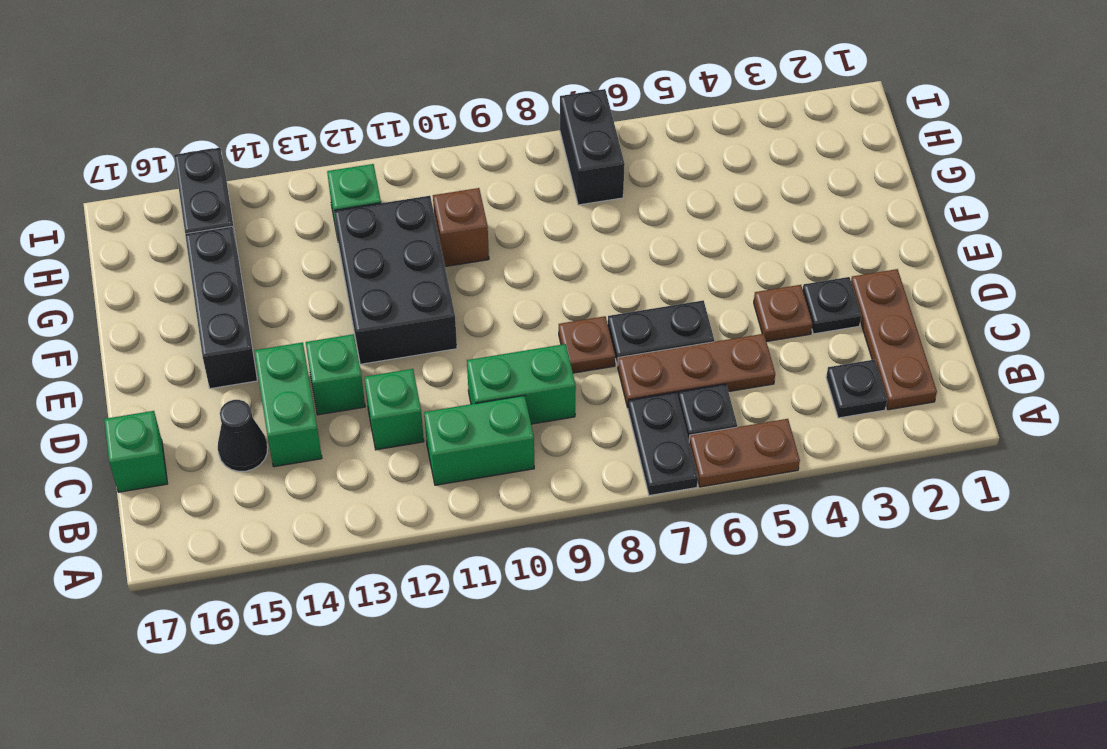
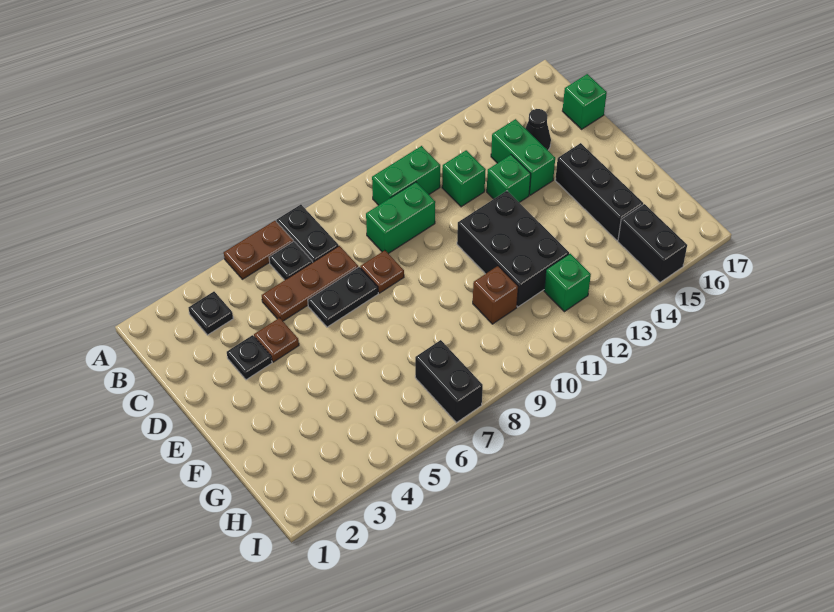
brown plate B2:D2 level 1 -> none

